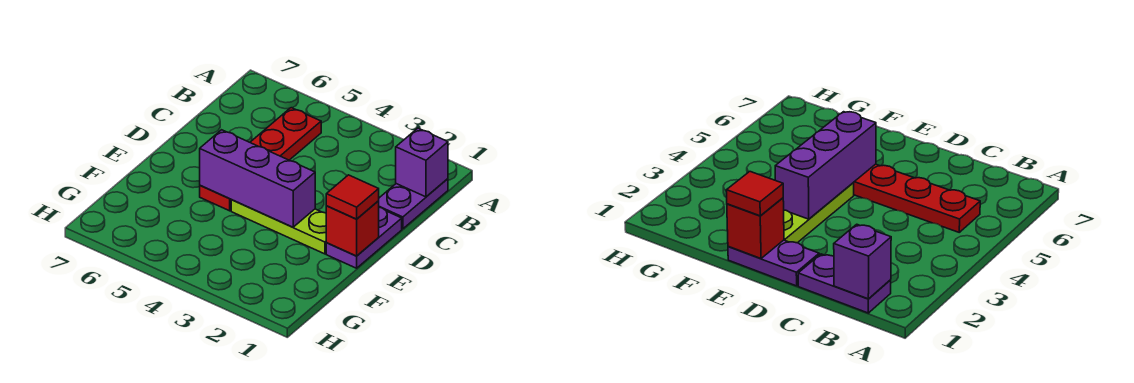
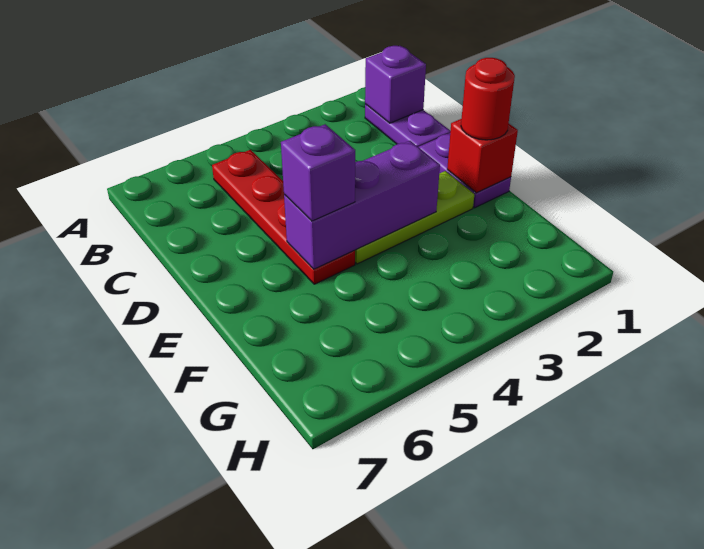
red tile E1 level 3 -> red round brick E1 level 3
none -> purple brick E5 level 3

